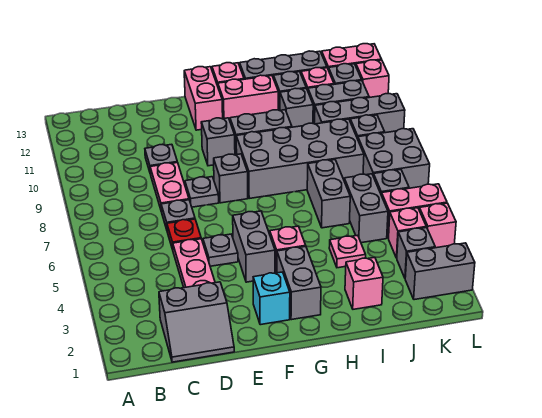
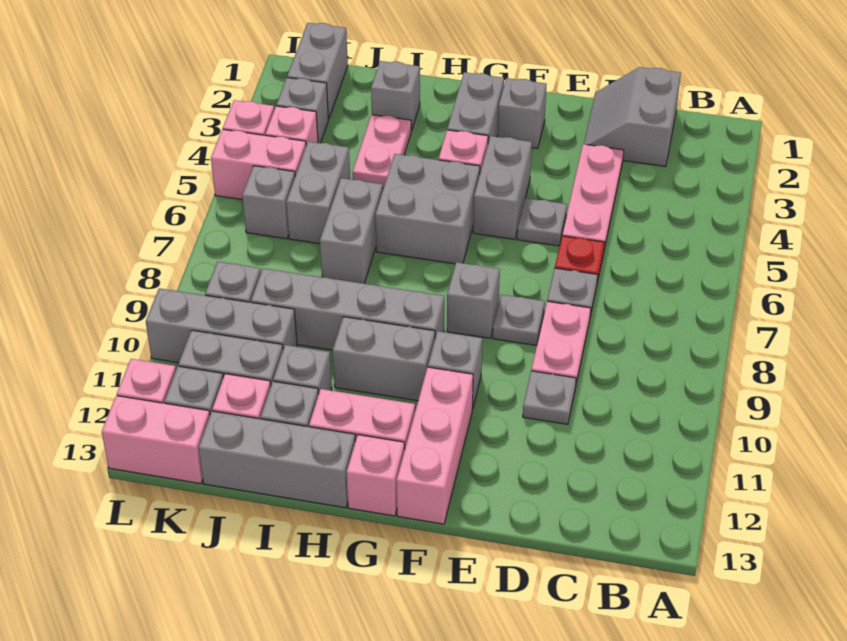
grey slope C1:D2 level 1 top 2 -> grey slope C1:D2 level 1 top C
cyan brick F2 level 1 -> grey brick F2 level 1
pink brick F12:F13 level 1 -> pink brick F11:F13 level 1
grey brick G8:J9 level 1 -> grey brick G9:J9 level 1
pink brick I2 level 1 -> grey brick I2 level 1
pink plate I4 level 1 -> pink plate I3:I4 level 1
grey brick K2:L2 level 1 -> grey brick K1:K2 level 1
grey brick K7:L8 level 1 -> grey brick G5:H6 level 1

